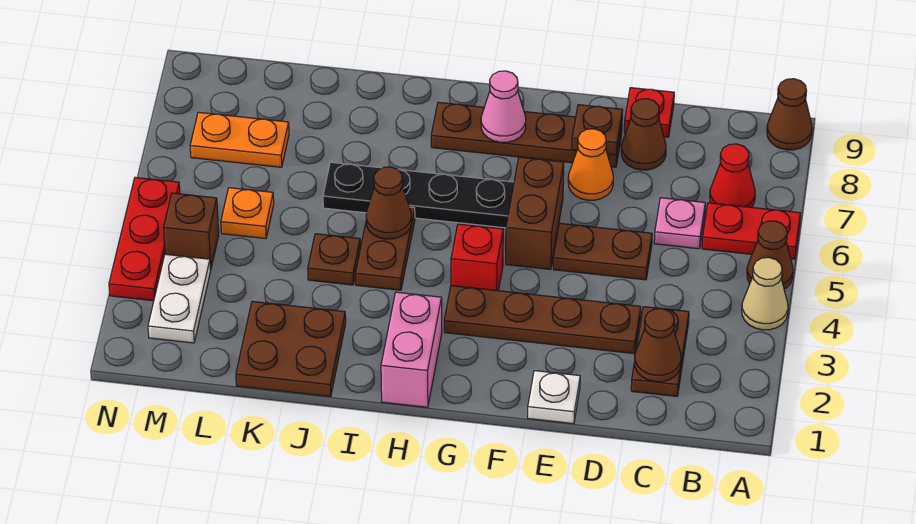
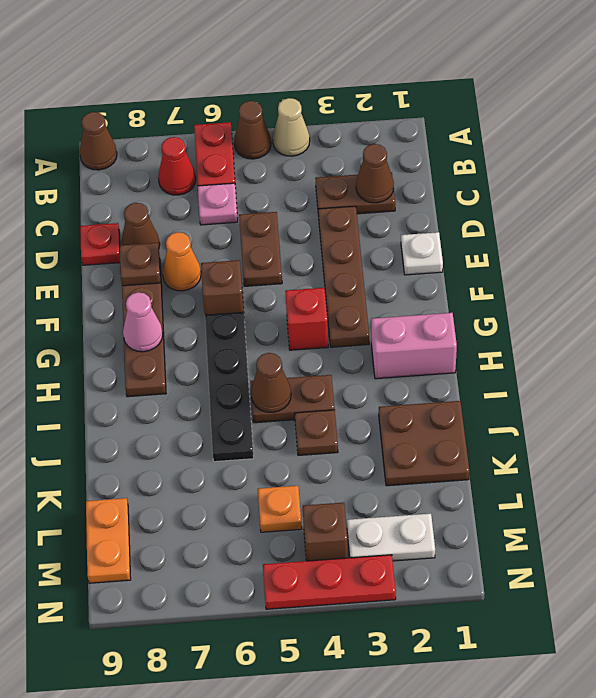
brown brick F5:F6 level 1 -> brown brick F6 level 1
orange plate L7:M7 level 1 -> orange plate L9:M9 level 1

